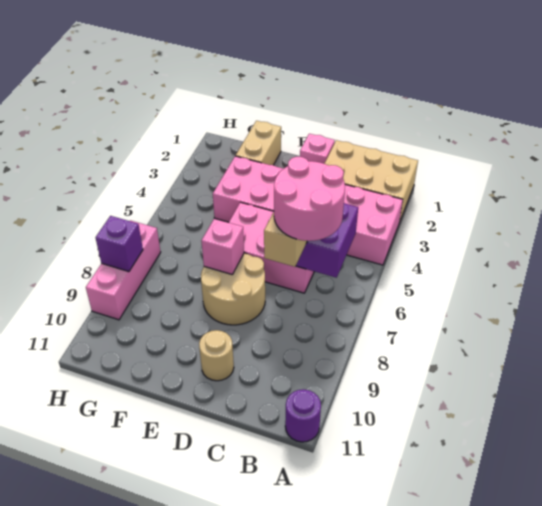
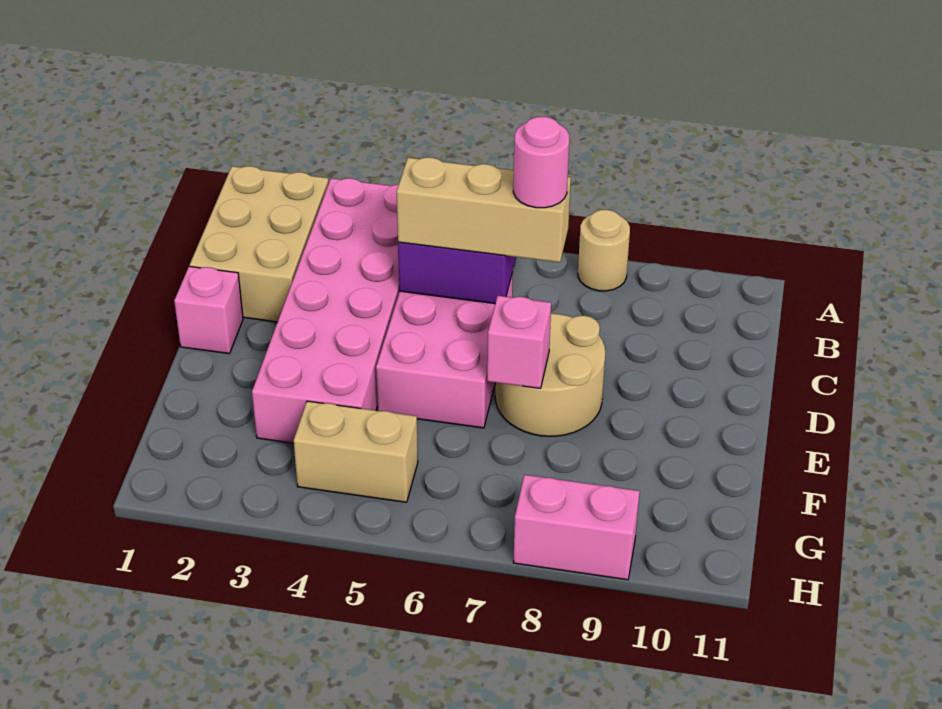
purple round brick A11 level 1 -> none
pink round brick B6:C7 level 4 -> pink round brick C7 level 4
tan round brick D10 level 1 -> tan round brick A8 level 1
tan brick F1:F2 level 1 -> tan brick G4:G5 level 1
pink brick H7:H9 level 1 -> pink brick H8:H9 level 1
purple brick H8 level 2 -> none

